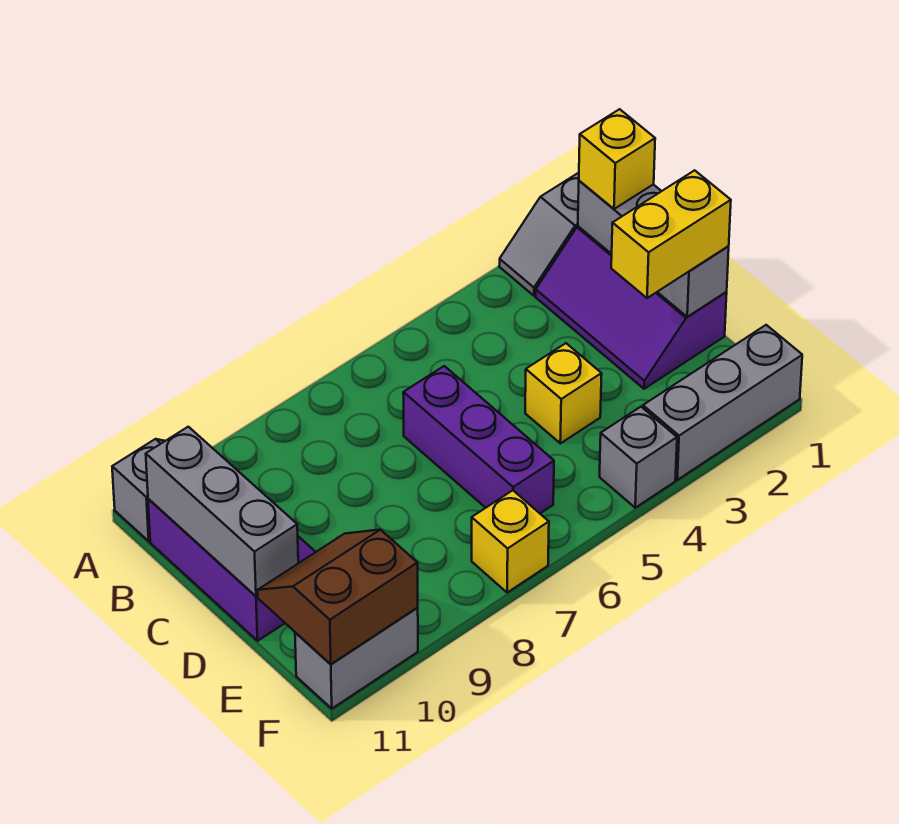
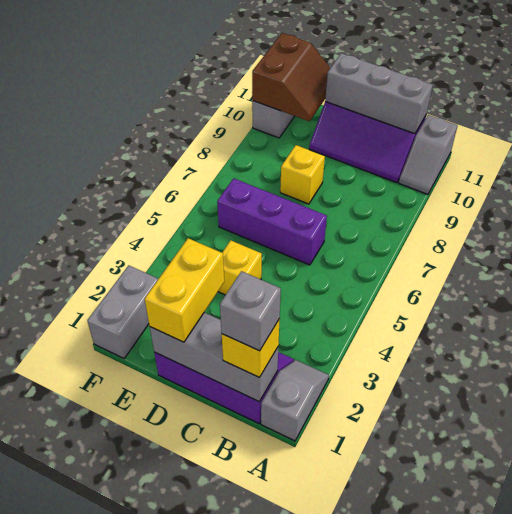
grey brick F1:F3 level 1 -> grey brick F1:F2 level 1
grey brick F4 level 1 -> grey brick B1 level 4
yellow brick F7 level 1 -> yellow brick D8 level 1

